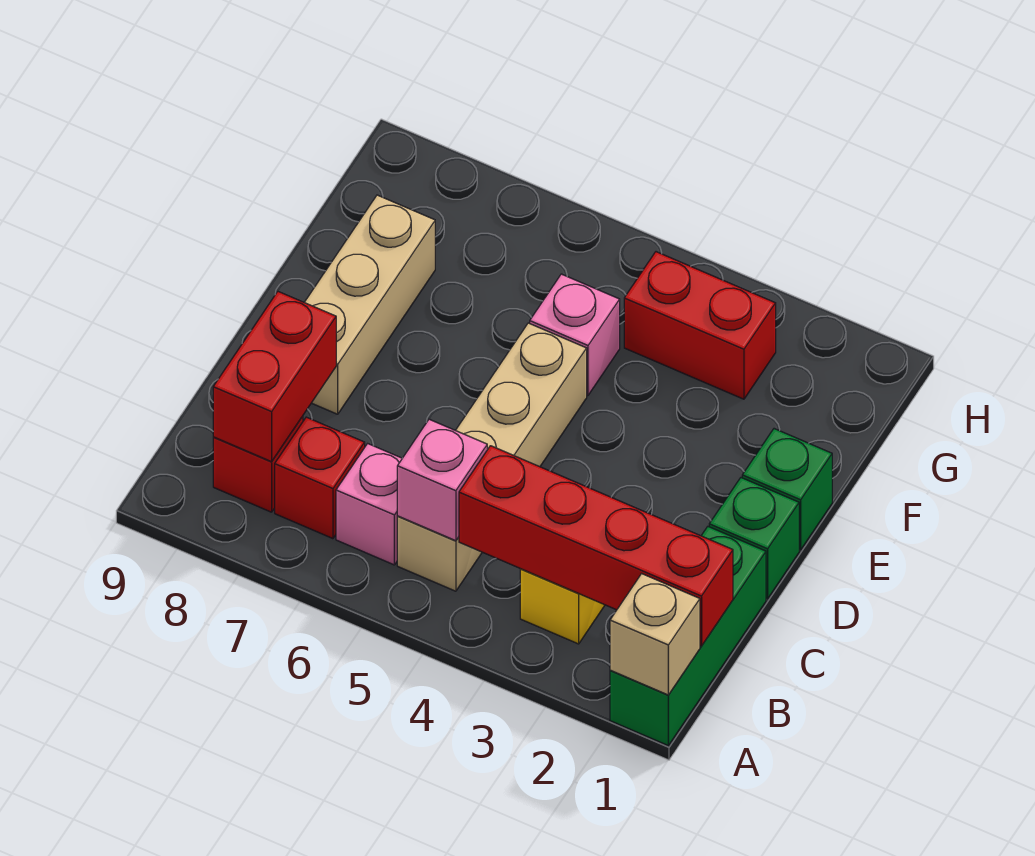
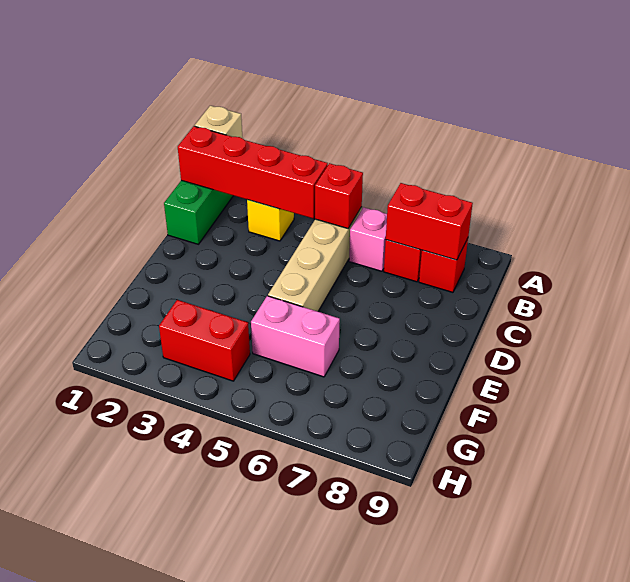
pink brick B5 level 2 -> red brick B5 level 2
red brick B8:C8 level 2 -> red brick B7:B8 level 2
green brick D1 level 1 -> none
tan brick D8:F8 level 1 -> none
green brick E1 level 1 -> none
pink brick F5 level 1 -> pink brick F5:F6 level 1

